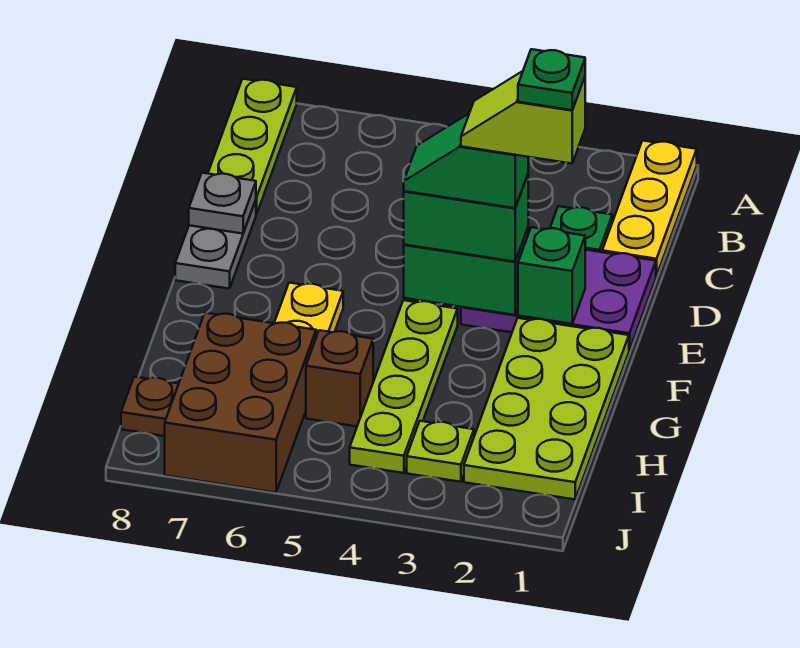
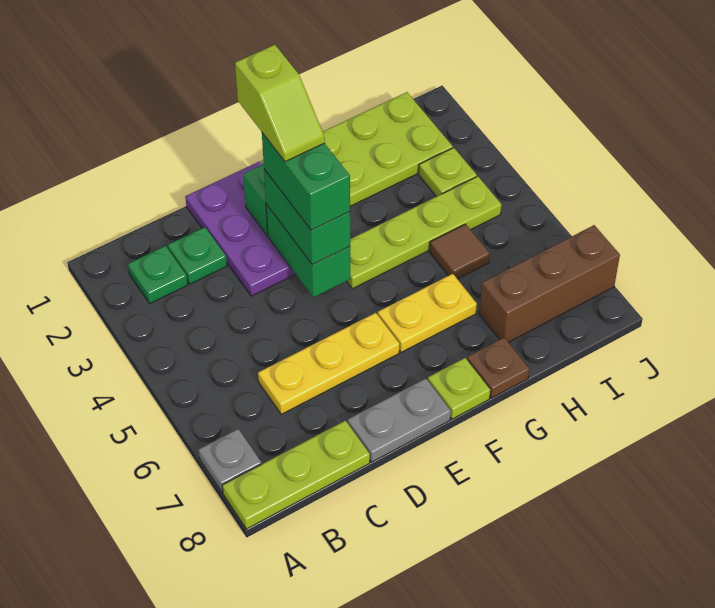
yellow plate A1:C1 level 1 -> yellow plate C6:E6 level 1
grey plate D8 level 2 -> grey plate A7 level 1
green plate E2 level 6 -> green plate B2 level 1
green slope E3:E4 level 4 top 3 -> green brick E3:E4 level 4
none -> lime plate F8 level 1
brown brick H5 level 1 -> brown tile H5 level 1
brown brick H6:J7 level 1 -> brown brick H7:J7 level 1
brown plate I8 level 1 -> brown plate G8 level 1

